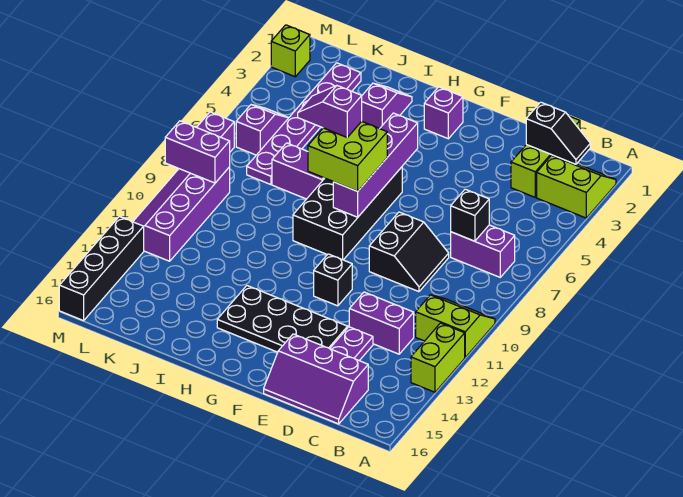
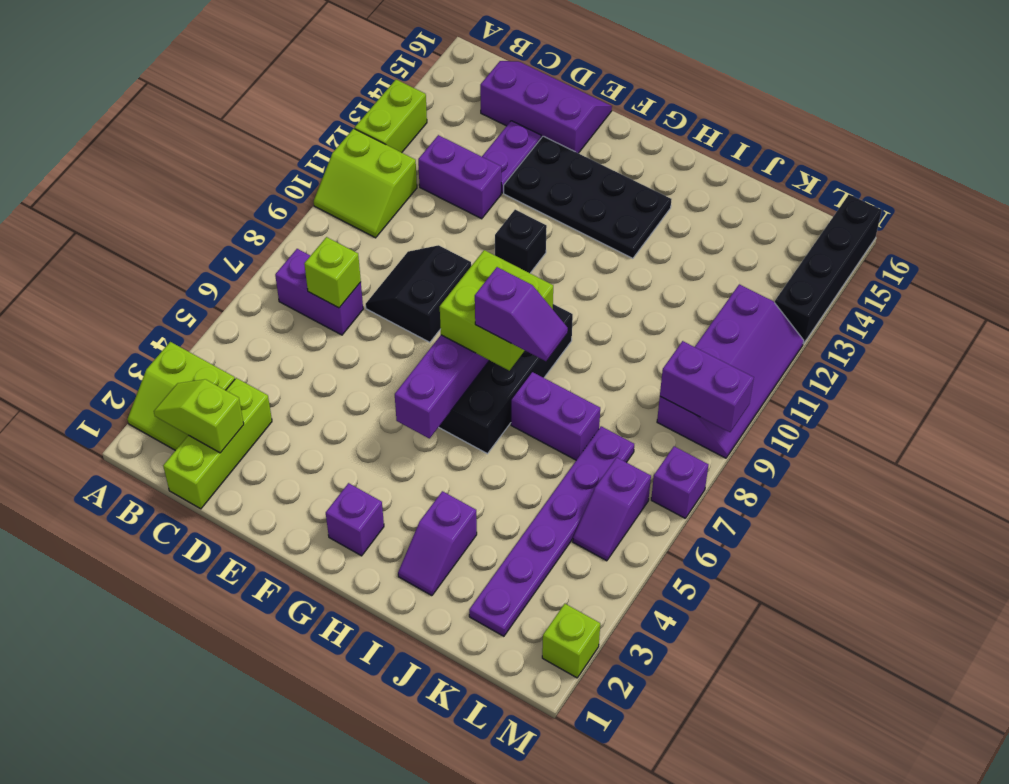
black slope B2:C2 level 2 top C -> lime slope B2:C2 level 2 top C
black brick C7 level 2 -> lime brick C7 level 2

